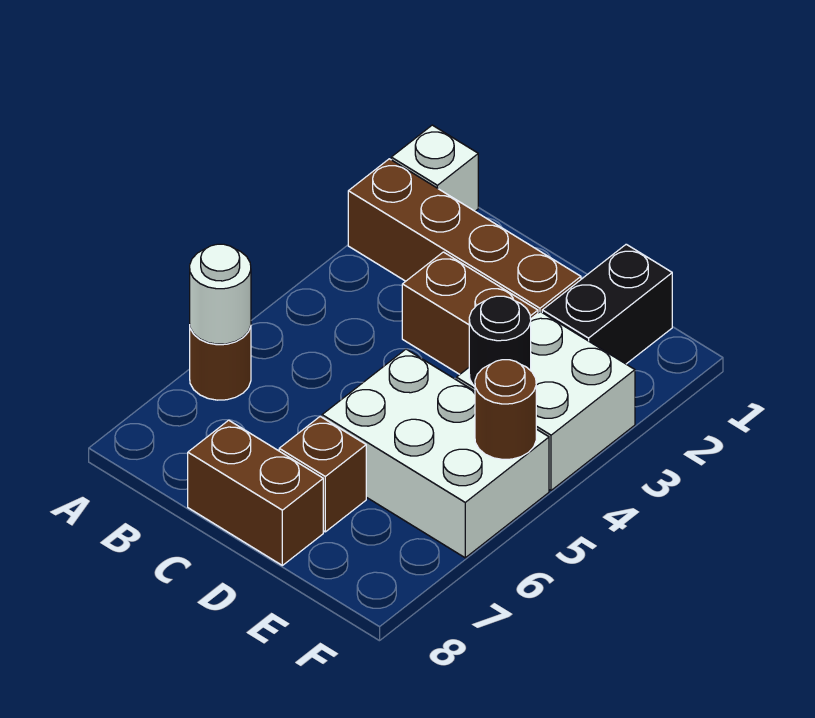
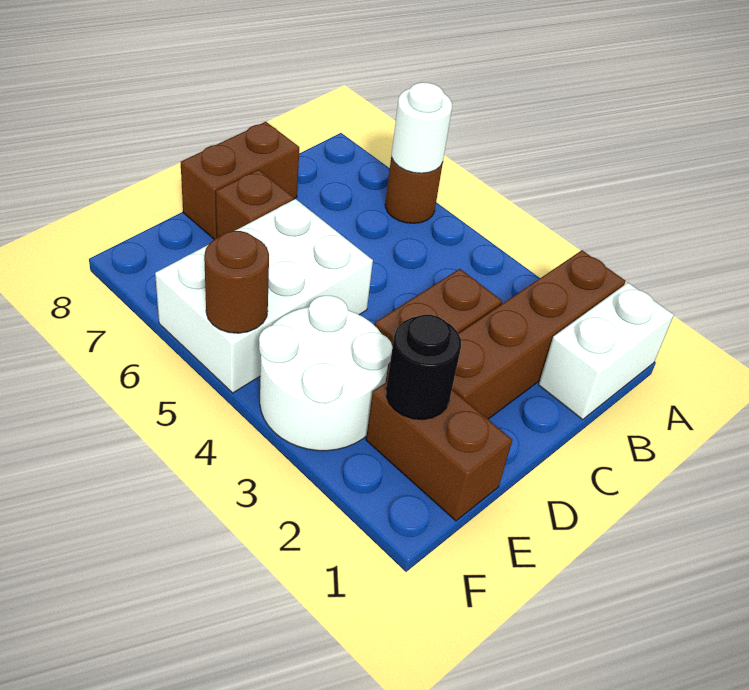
white brick A1 level 1 -> white brick A1:B1 level 1
black brick E1:E2 level 1 -> brown brick E1:E2 level 1
white brick E3:F4 level 1 -> white round brick E3:F4 level 1
black round brick E4 level 2 -> black round brick E2 level 2

